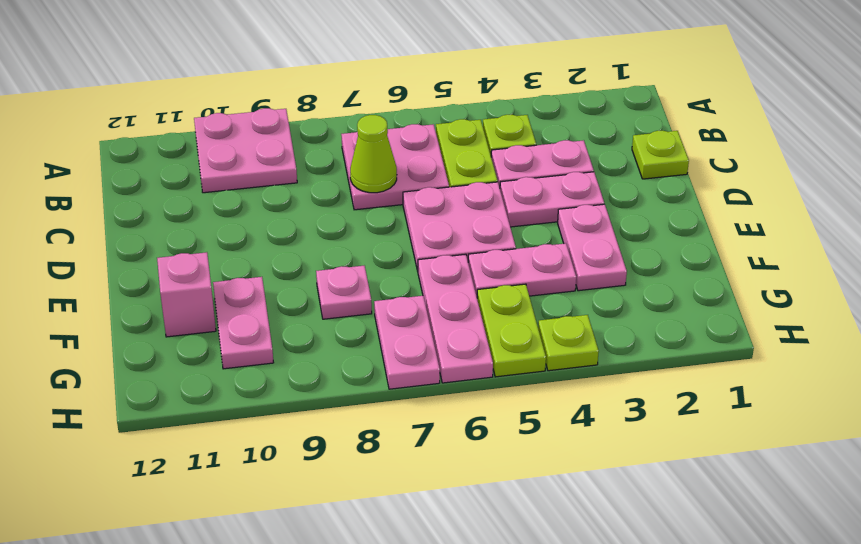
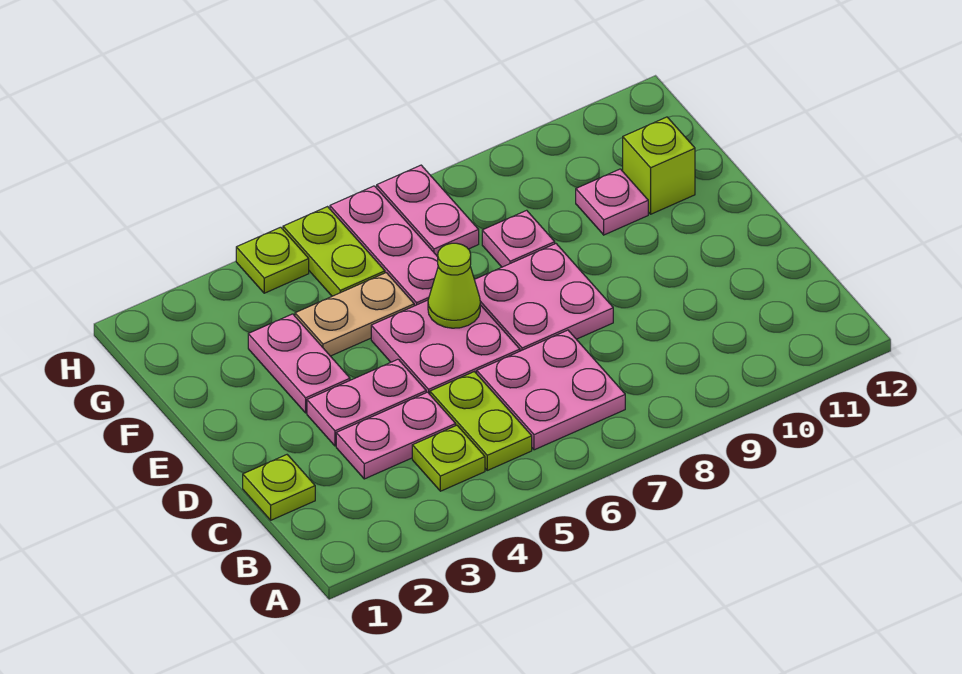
pink plate A9:B10 level 1 -> pink plate D7:E8 level 1
lime cone C7 level 2 -> lime cone E6 level 2
pink plate F4:F5 level 1 -> tan plate F4:F5 level 1
pink plate F10:G10 level 1 -> pink plate F10 level 1
pink brick F11 level 1 -> lime brick F11 level 1

